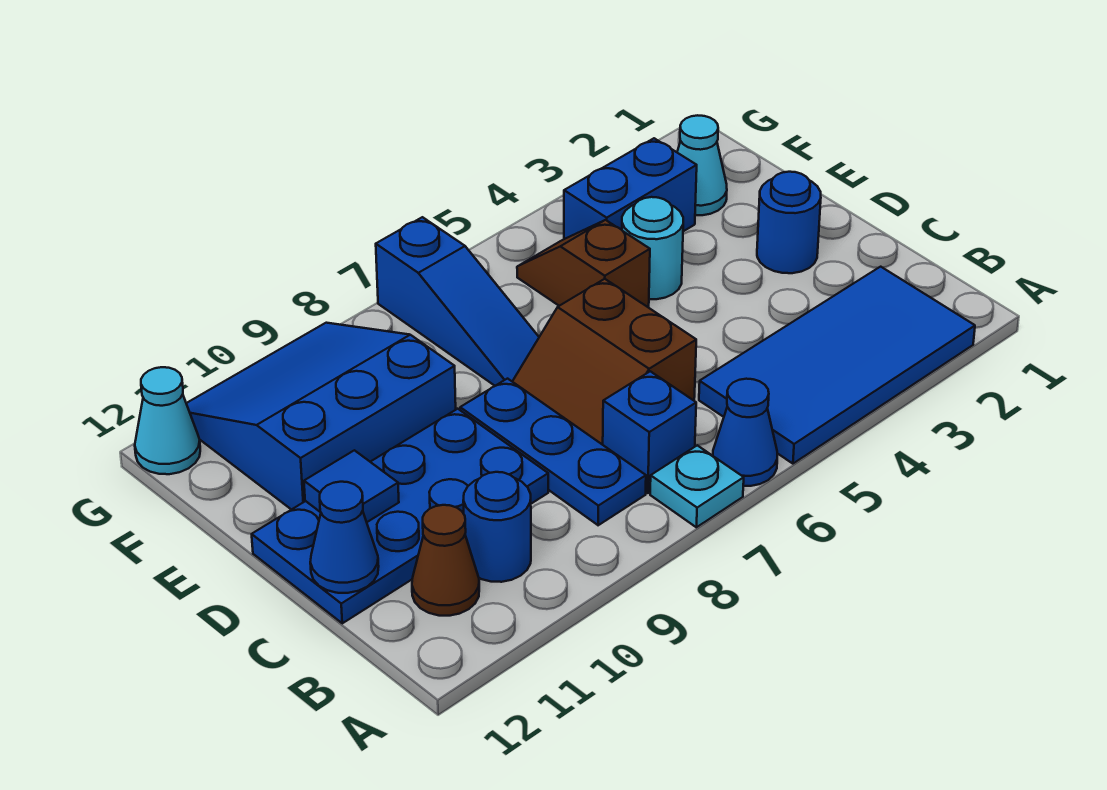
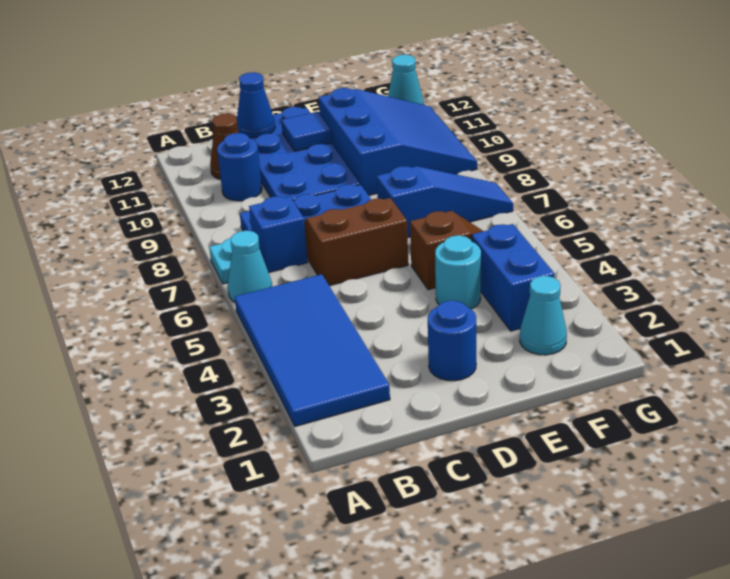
blue cone A6 level 1 -> cyan cone A6 level 1
blue slope E7:G7 level 1 top G -> blue slope E7:G7 level 1 top E

